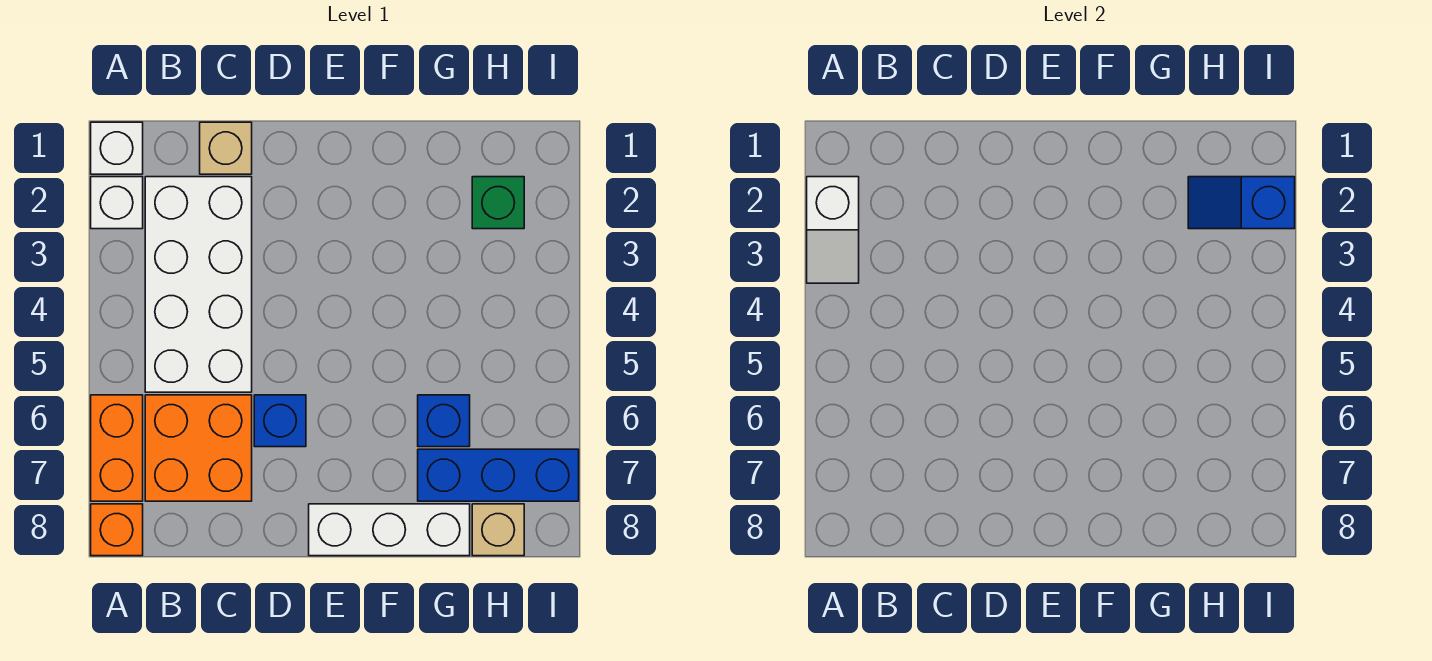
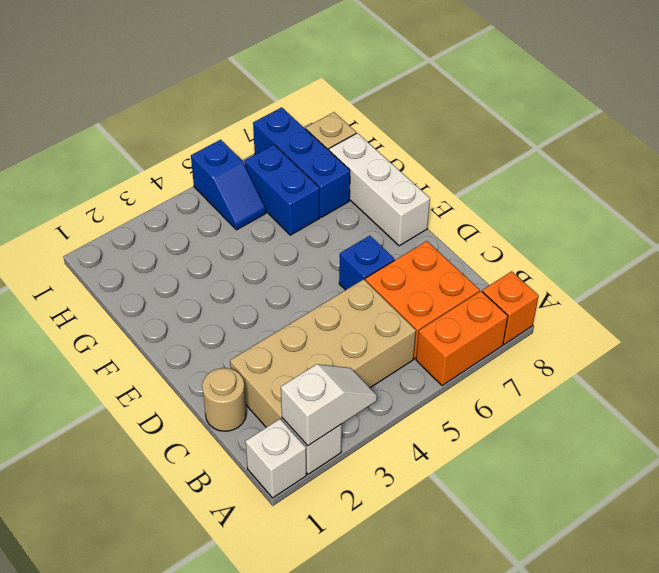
white brick B2:C5 level 1 -> tan brick B2:C5 level 1
tan brick C1 level 1 -> tan round brick C1 level 1
blue brick G6 level 1 -> blue brick G6:H6 level 1
green brick H2 level 1 -> none
blue slope H2:I2 level 2 top I -> blue slope H5:I5 level 1 top I

